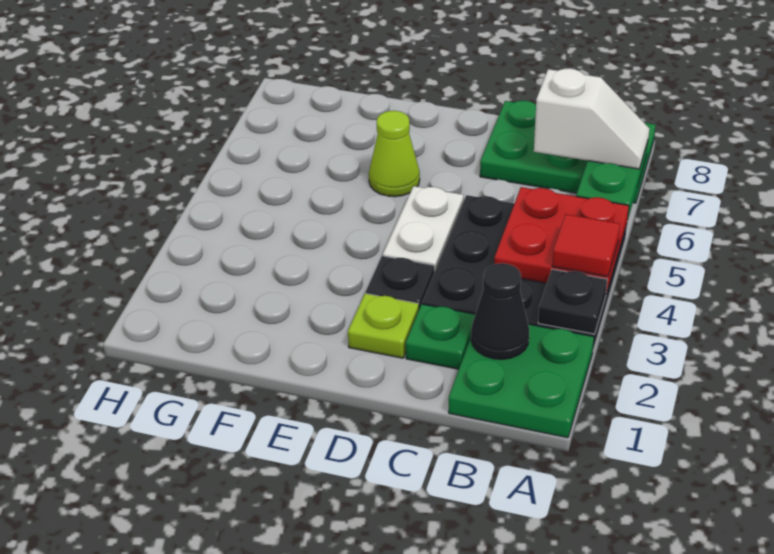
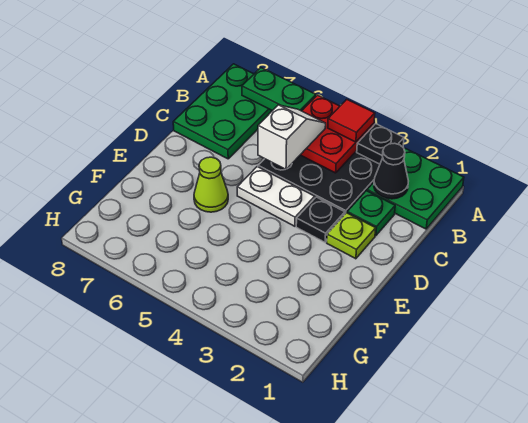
white slope A7:B7 level 3 top B -> white slope B5:C5 level 3 top C

